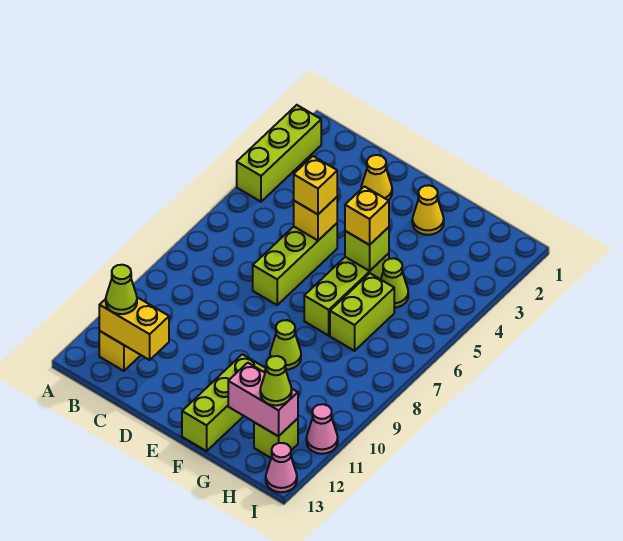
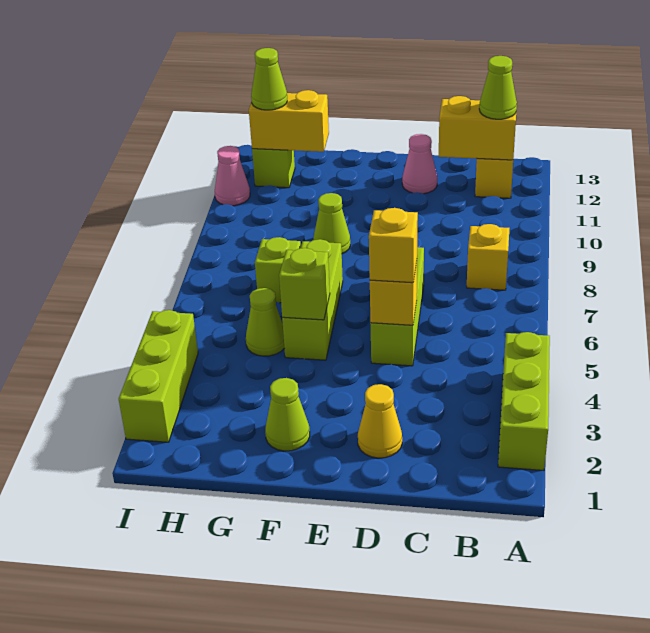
yellow cone F2 level 1 -> lime cone F2 level 1
yellow brick F5 level 3 -> yellow brick B8 level 1
lime brick F11:F13 level 1 -> lime brick I2:I4 level 1
lime brick G6:G7 level 1 -> lime brick G7 level 1
pink brick G12:H12 level 2 -> yellow brick G12:H12 level 2
pink cone I13 level 1 -> pink cone D12 level 1

